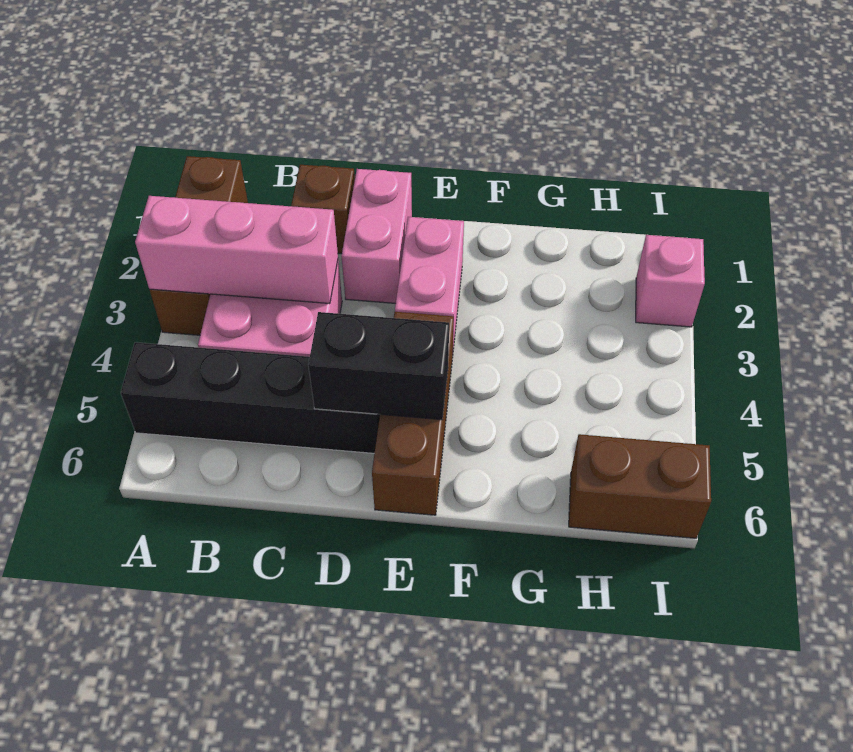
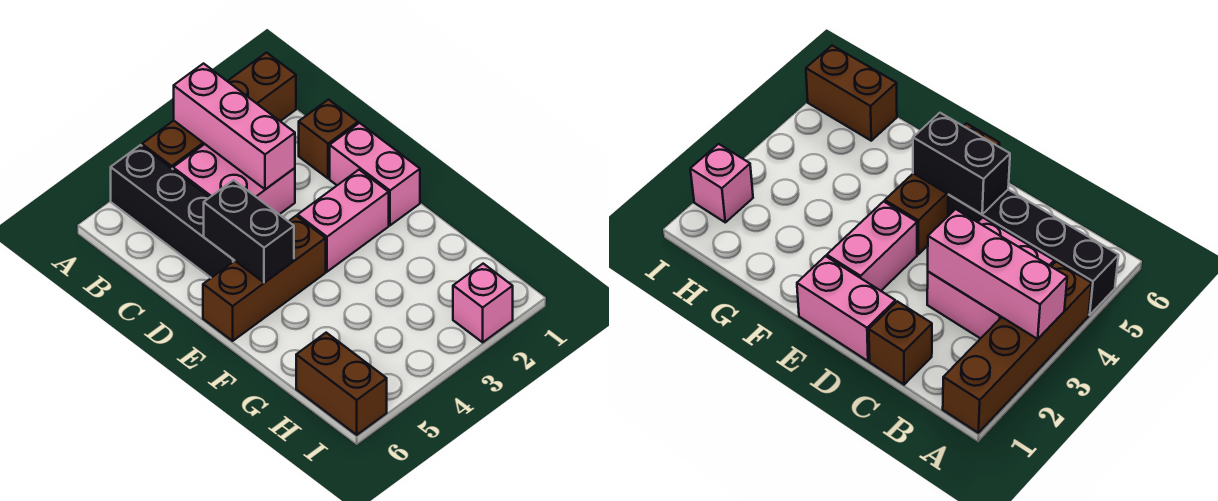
brown brick A1:A3 level 1 -> brown brick A1:A4 level 1
pink brick D1:D2 level 1 -> pink brick D1:E1 level 1

